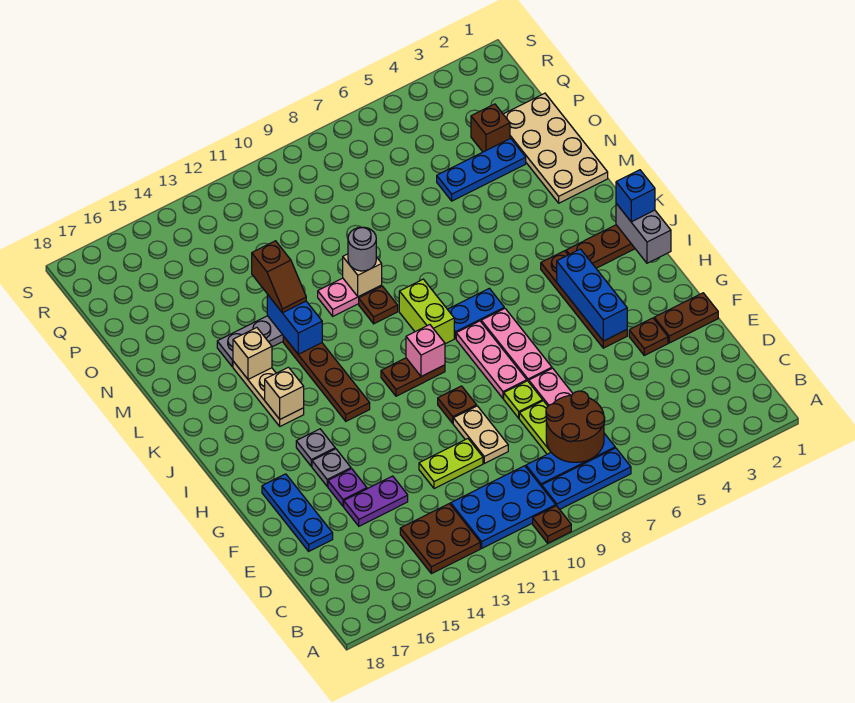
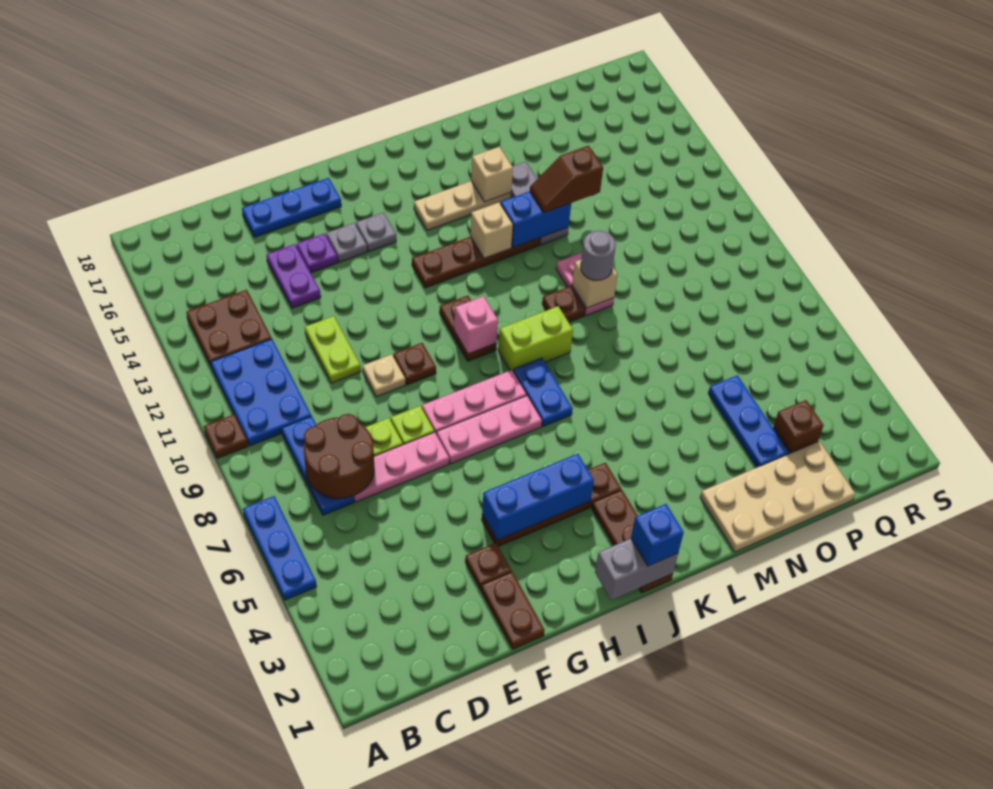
blue plate B7:B9 level 1 -> blue plate A5:A7 level 1
tan plate E10:F10 level 1 -> tan plate F10 level 1
tan brick J15 level 2 -> tan brick K13 level 2

